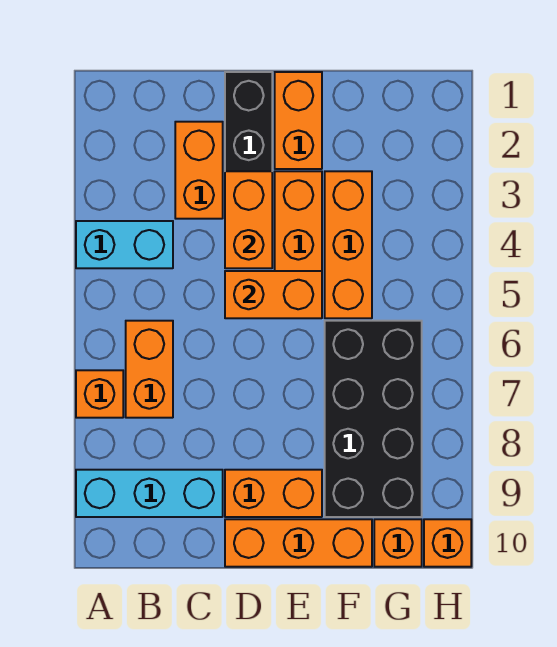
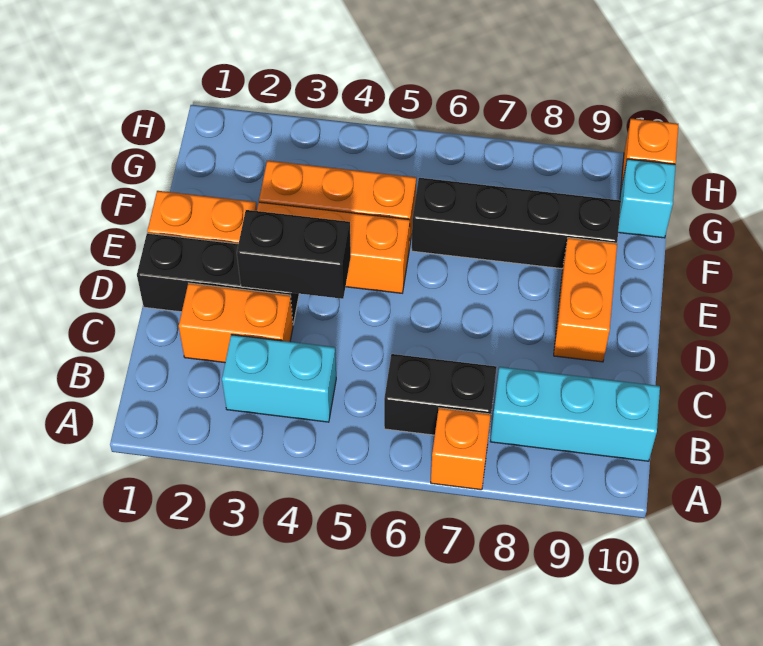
cyan brick A4:B4 level 1 -> cyan brick B3:B4 level 1
cyan brick A9:C9 level 1 -> cyan brick B8:B10 level 1
orange brick B6:B7 level 1 -> black brick B6:B7 level 1
orange brick D3:D4 level 2 -> black brick D3:D4 level 2
orange brick D5:E5 level 2 -> none
orange brick D10:F10 level 1 -> none
black brick F6:G9 level 1 -> black brick F6:F9 level 1
orange brick G10 level 1 -> cyan brick G10 level 1

